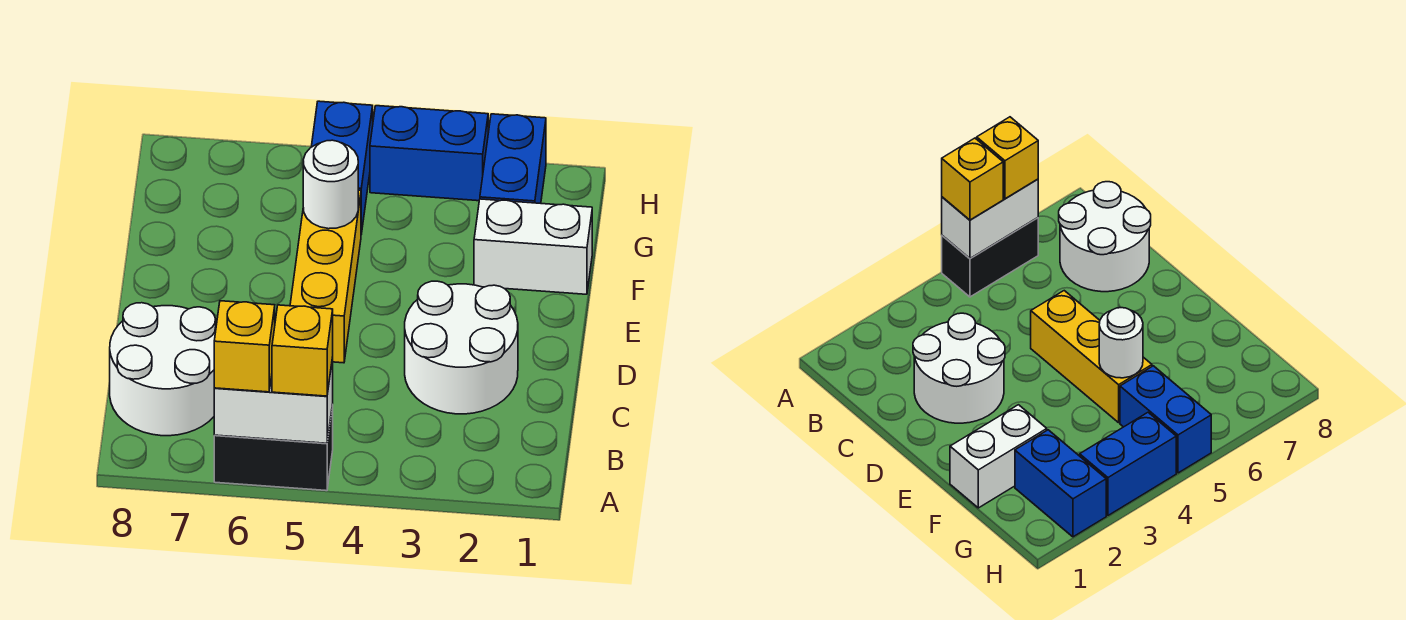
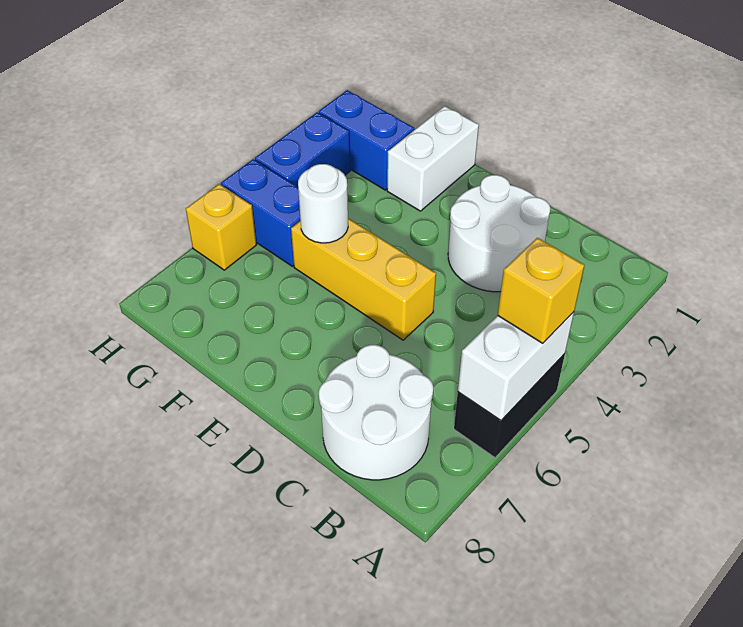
yellow brick A6 level 3 -> yellow brick H6 level 1

